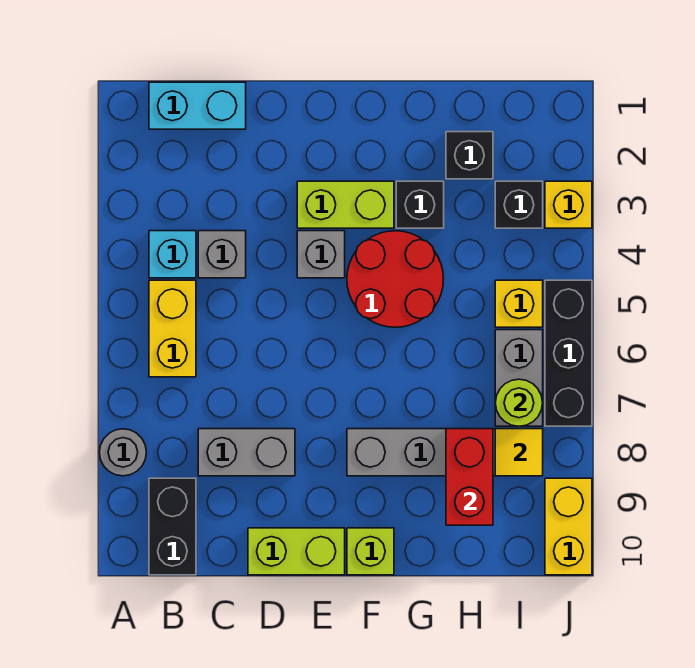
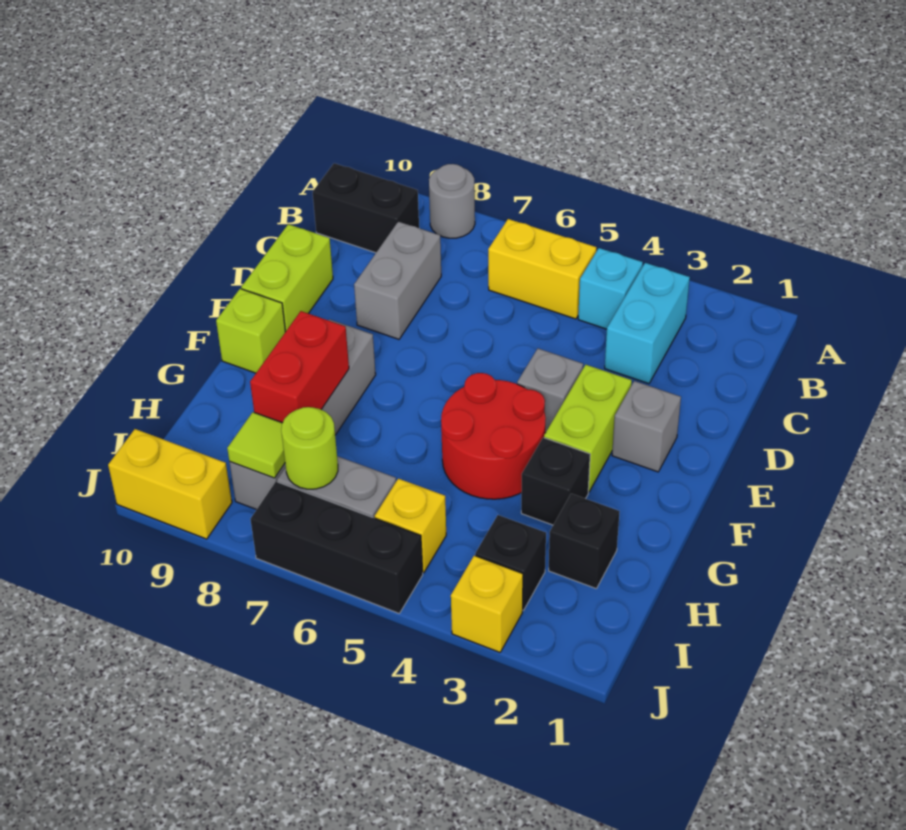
cyan brick B1:C1 level 1 -> cyan brick B3:C3 level 1
grey brick C4 level 1 -> grey brick E2 level 1
red brick H8:H9 level 2 -> red brick G8:H8 level 2
yellow tile I8 level 2 -> lime tile I8 level 2

